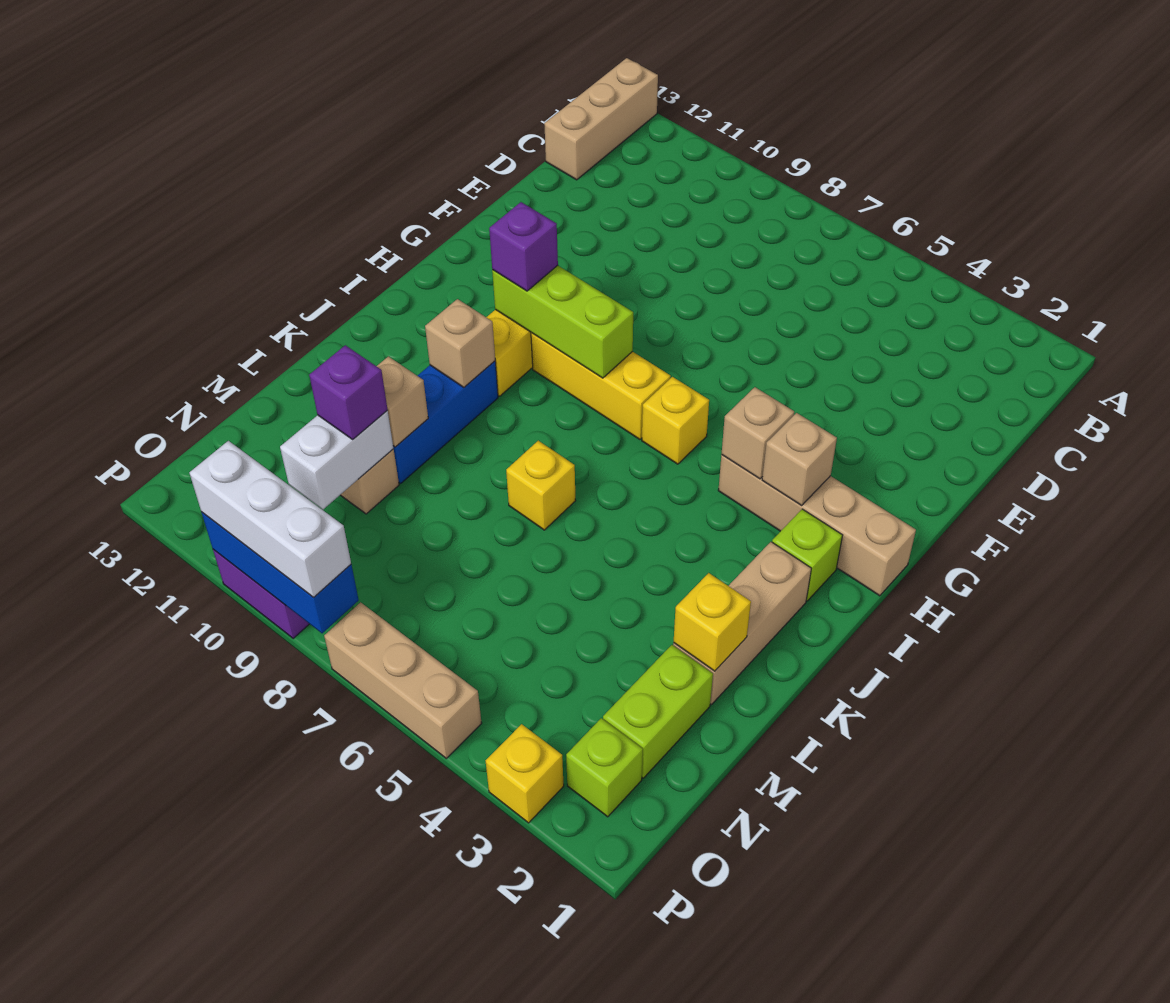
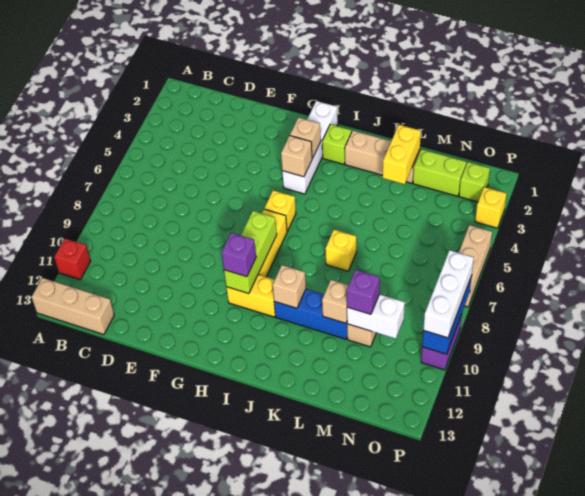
none -> red brick A11 level 1
tan brick H1:H4 level 1 -> white brick H1:H4 level 1
yellow brick L2 level 2 -> yellow brick L2:L3 level 2

